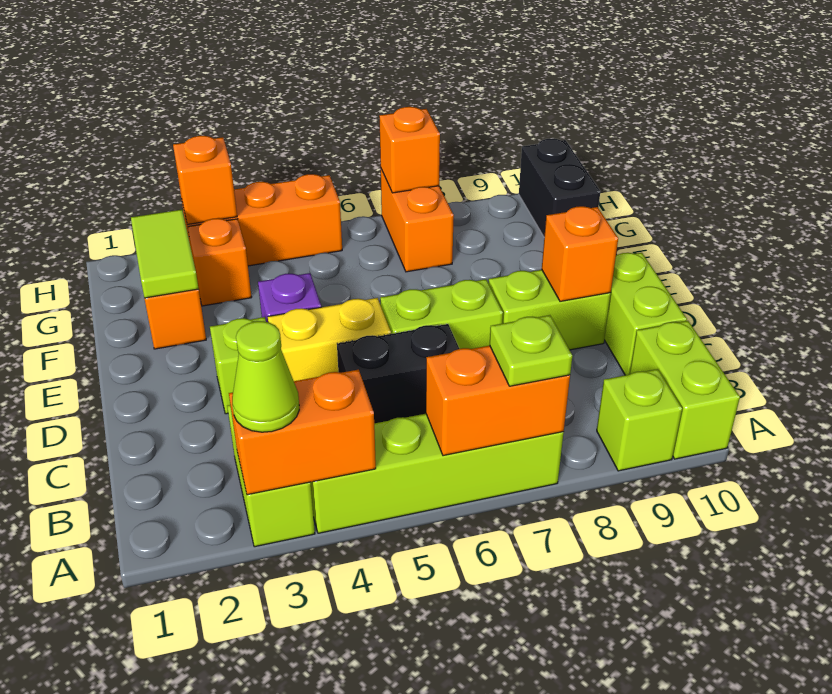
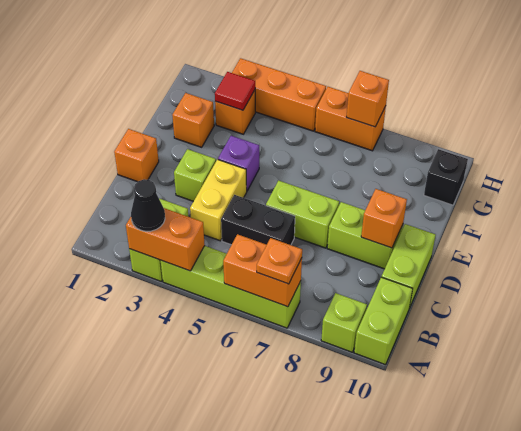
lime cone A3 level 3 -> black cone A3 level 3
lime plate A7 level 3 -> orange plate A7 level 3
yellow brick D4:D5 level 1 -> yellow brick C4:D4 level 1
lime tile F2:G2 level 2 -> none
none -> red tile G3 level 2
orange brick G7:H7 level 1 -> orange brick H6:H7 level 1
black brick G10:H10 level 1 -> black brick G10 level 1
orange brick H3 level 2 -> orange brick D1 level 1

